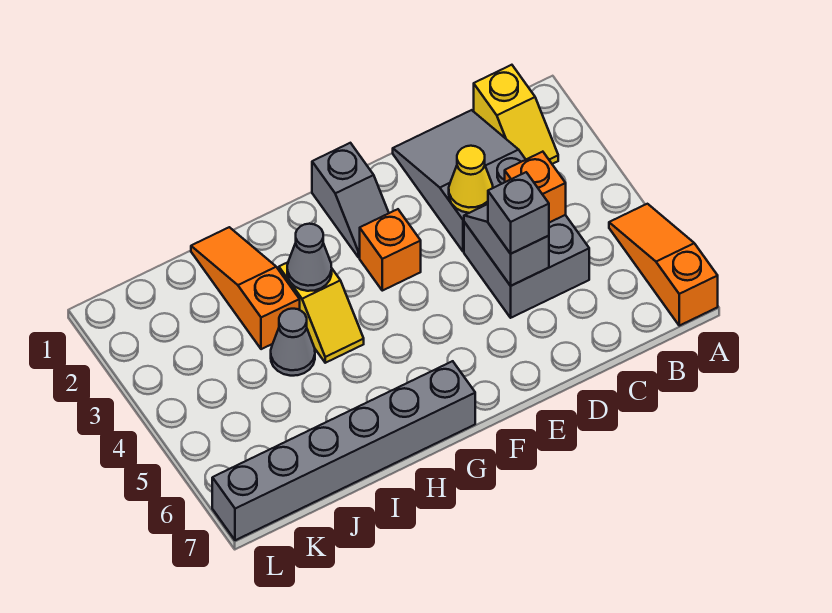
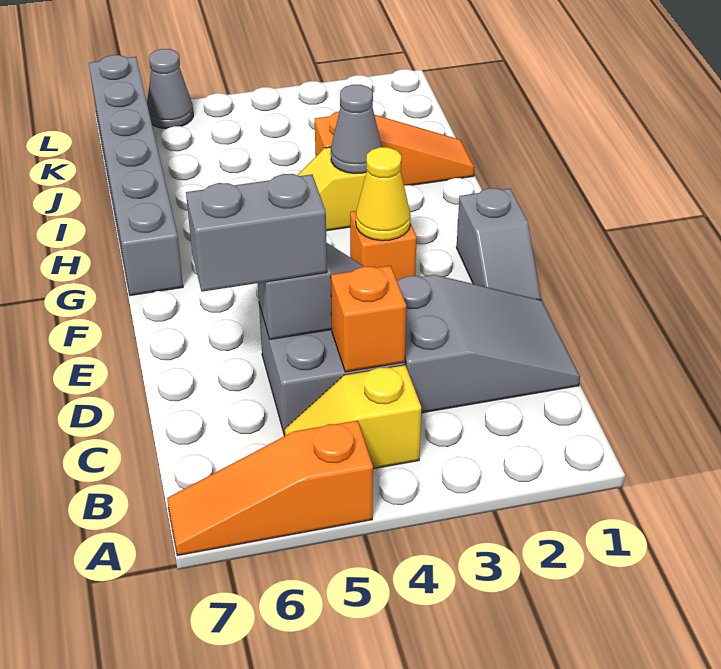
orange slope A5:A7 level 1 top 7 -> orange slope A5:A7 level 1 top 5
yellow slope B1:B2 level 1 top 1 -> yellow slope B4:B5 level 1 top 4
yellow cone D3 level 2 -> yellow cone F3 level 2
grey brick D5 level 3 -> grey brick D5:D6 level 3
grey slope F1:F2 level 1 top 1 -> grey slope E1:F1 level 1 top F
grey cone I4 level 1 -> grey cone L6 level 1

